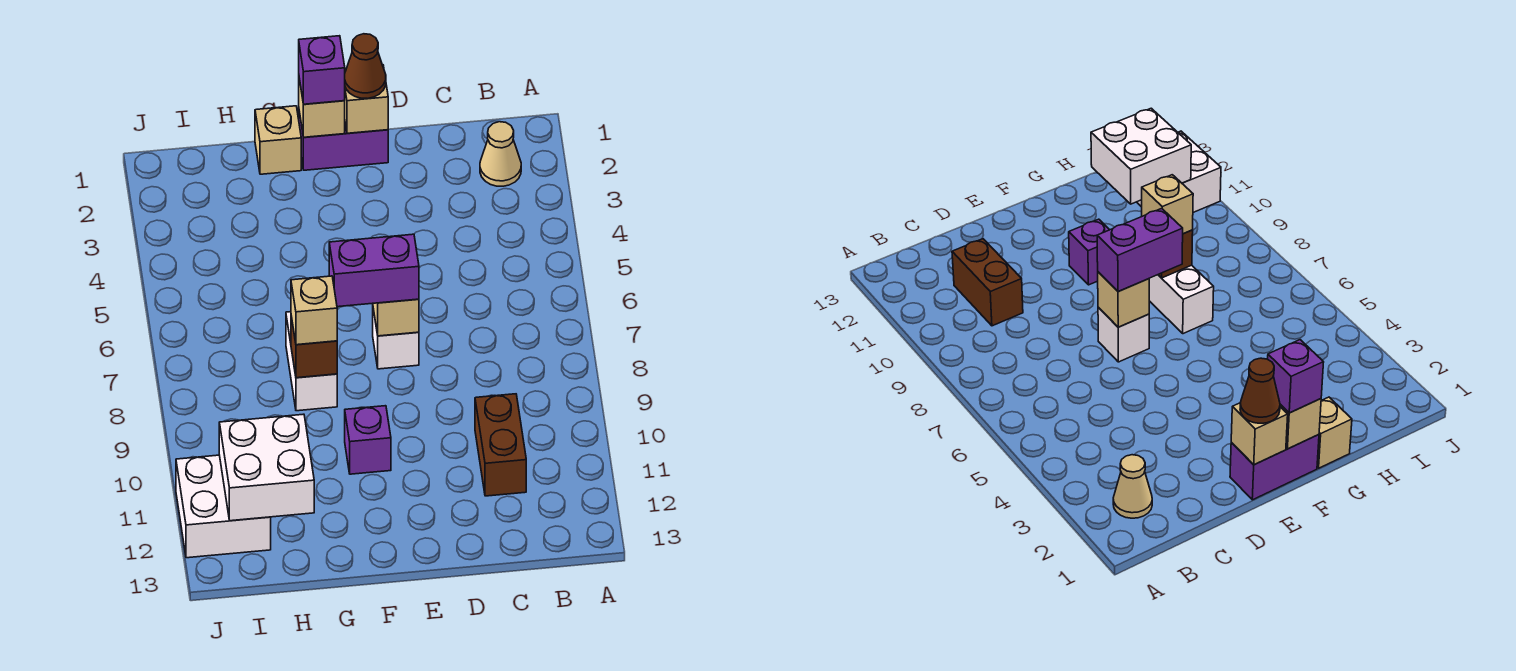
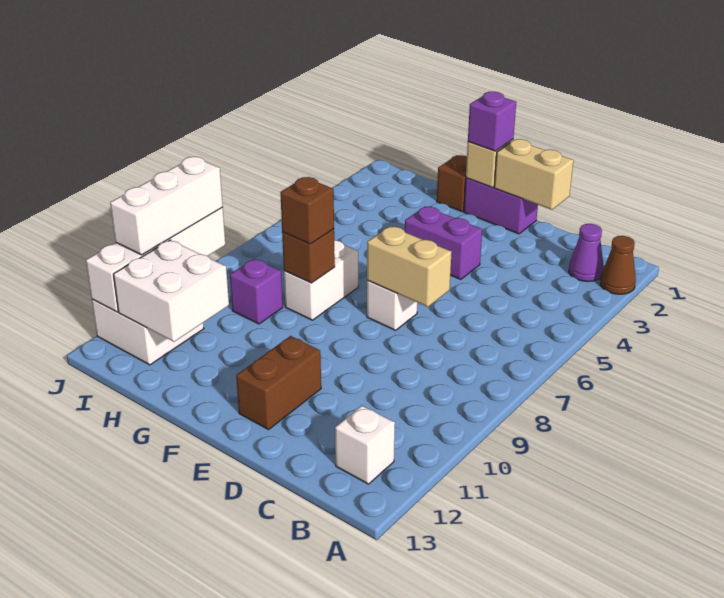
tan cone B2 level 1 -> purple cone B2 level 1
none -> white brick B12 level 1
brown brick C10:C11 level 1 -> brown brick E11:E12 level 1
tan brick E1 level 2 -> tan brick D1:E1 level 2
brown cone E1 level 3 -> brown cone A2 level 1
tan brick E7 level 2 -> tan brick D7:E7 level 2
purple brick E7:F7 level 3 -> purple brick E4:F4 level 1
purple brick F10 level 1 -> purple brick H9 level 1
tan brick G1 level 1 -> brown brick G1 level 1
tan brick G8 level 3 -> brown brick G8 level 3
none -> white brick J9:J12 level 2
none -> white brick J9:J11 level 3

